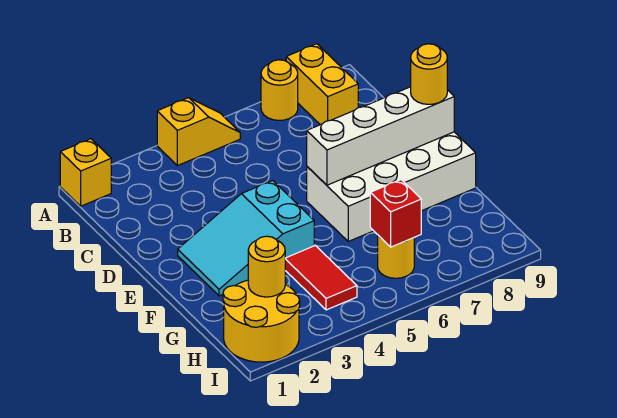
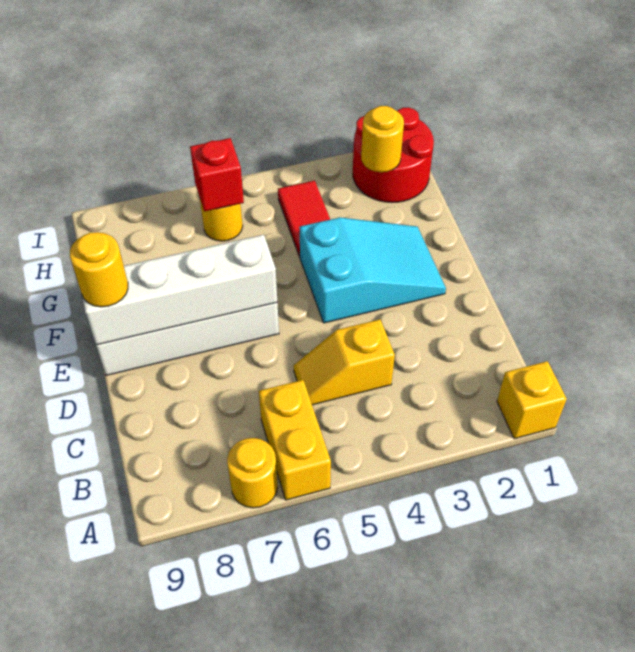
yellow slope A4:A5 level 1 top 4 -> yellow slope C4:C5 level 1 top 4
yellow brick A8:B8 level 1 -> yellow brick A6:B6 level 1
yellow round brick H1:I2 level 1 -> red round brick H1:I2 level 1

